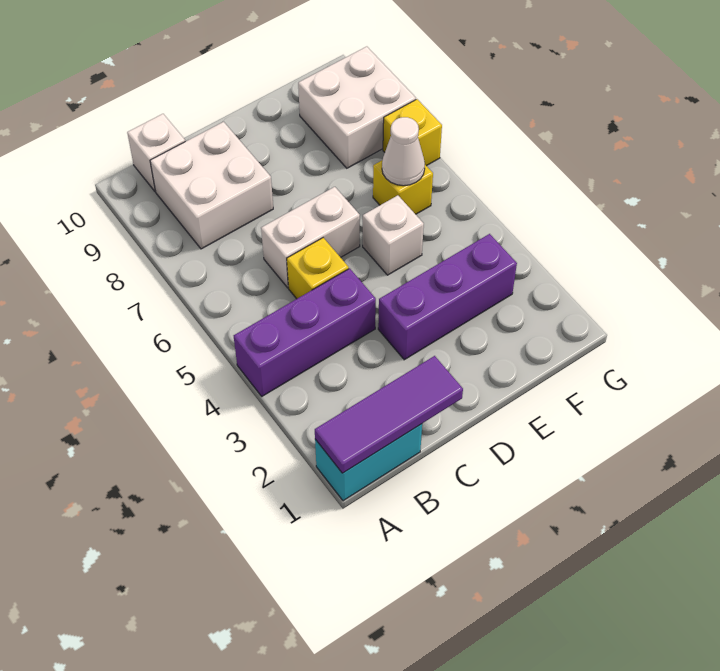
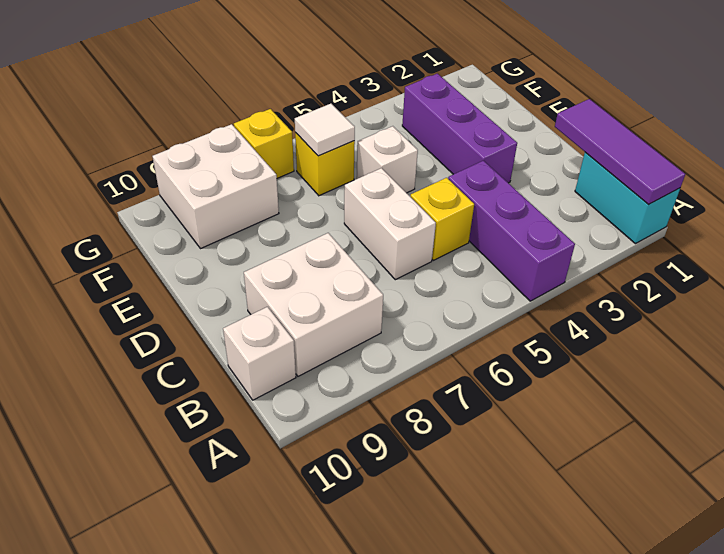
white cone F6 level 2 -> white tile F6 level 2

